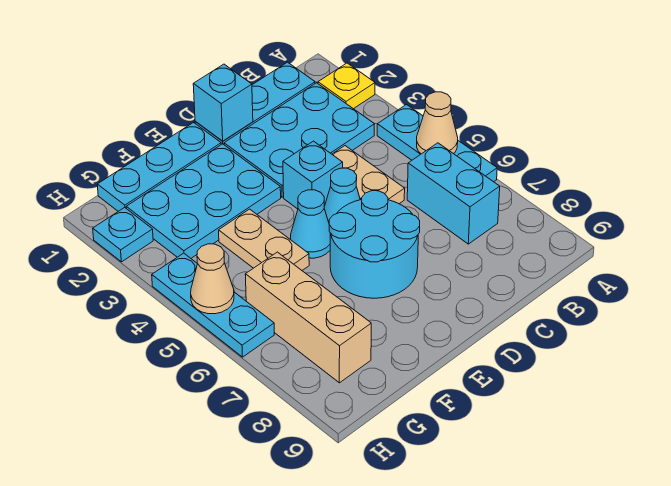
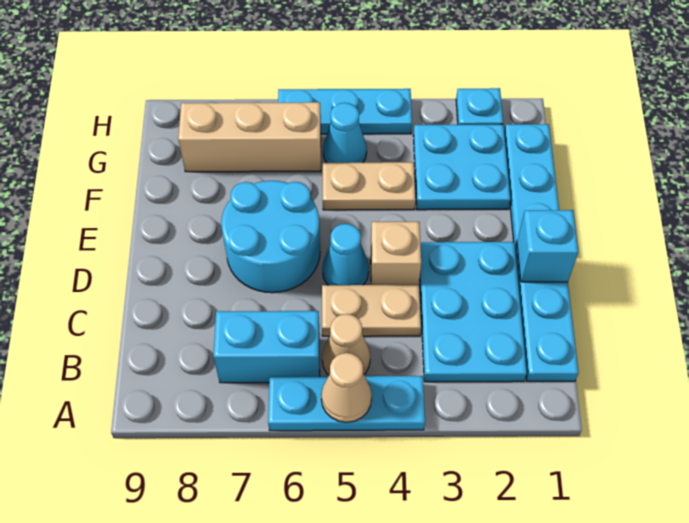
yellow plate A2 level 1 -> none
cyan brick D4 level 1 -> tan brick D4 level 1
cyan plate E2:G3 level 1 -> cyan plate F2:G3 level 1
cyan cone E5 level 1 -> cyan cone G5 level 1
tan cone H5 level 2 -> tan cone B5 level 1

